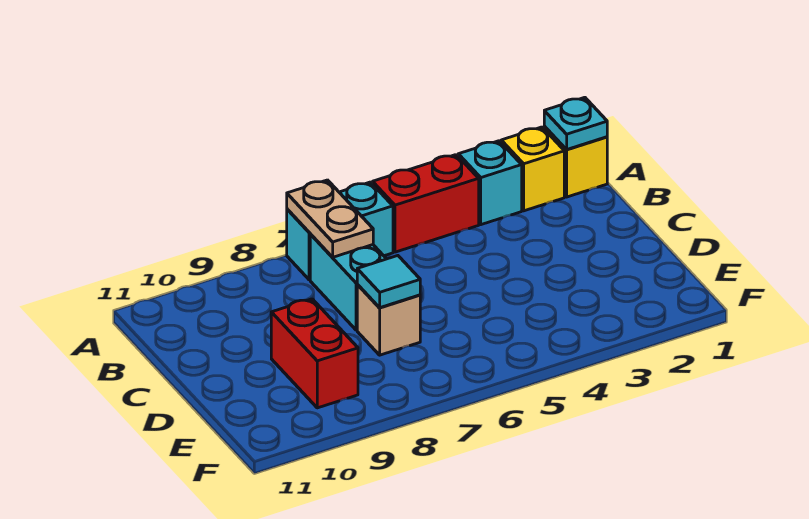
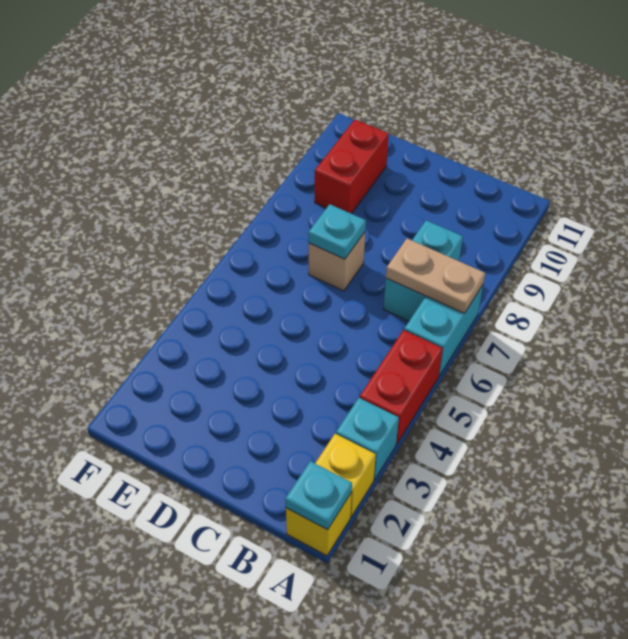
cyan brick B7:C7 level 1 -> cyan brick B7:B8 level 1
cyan tile D7 level 2 -> cyan plate D7 level 2
red brick D9:E9 level 1 -> red brick E9:E10 level 1

